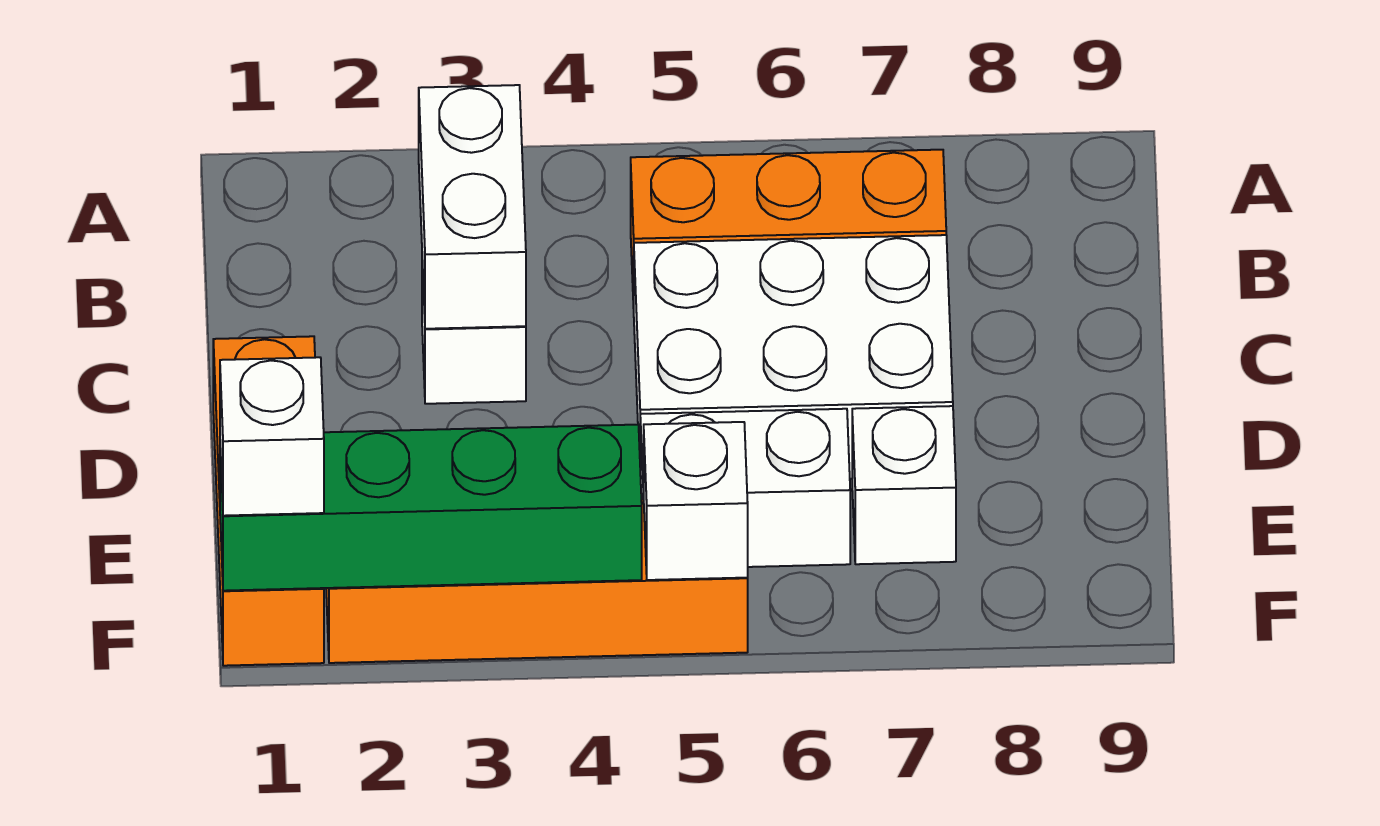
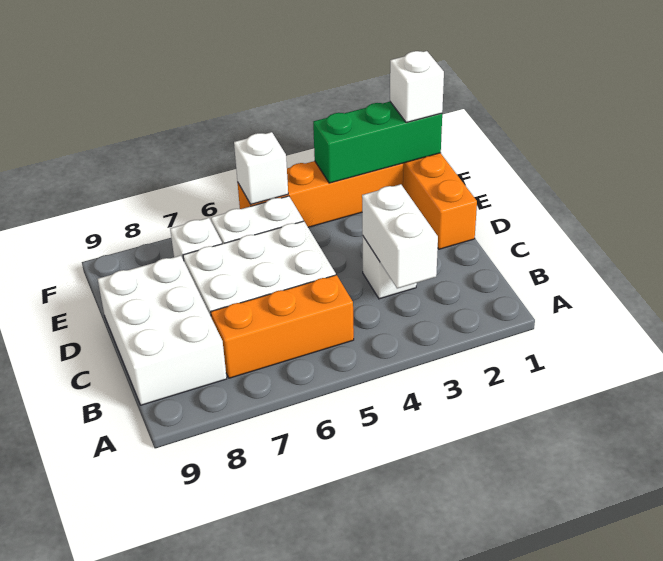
none -> white brick B8:D9 level 1
green brick F1:F4 level 2 -> green brick F1:F3 level 2

